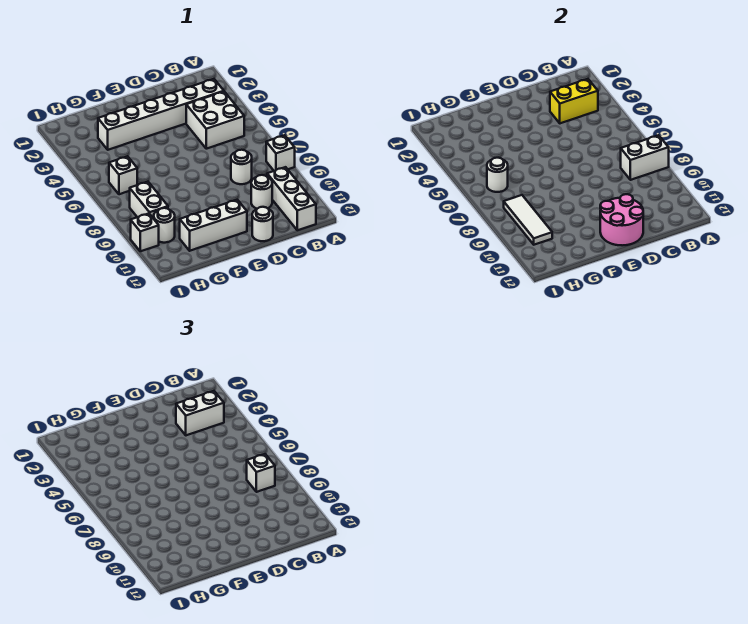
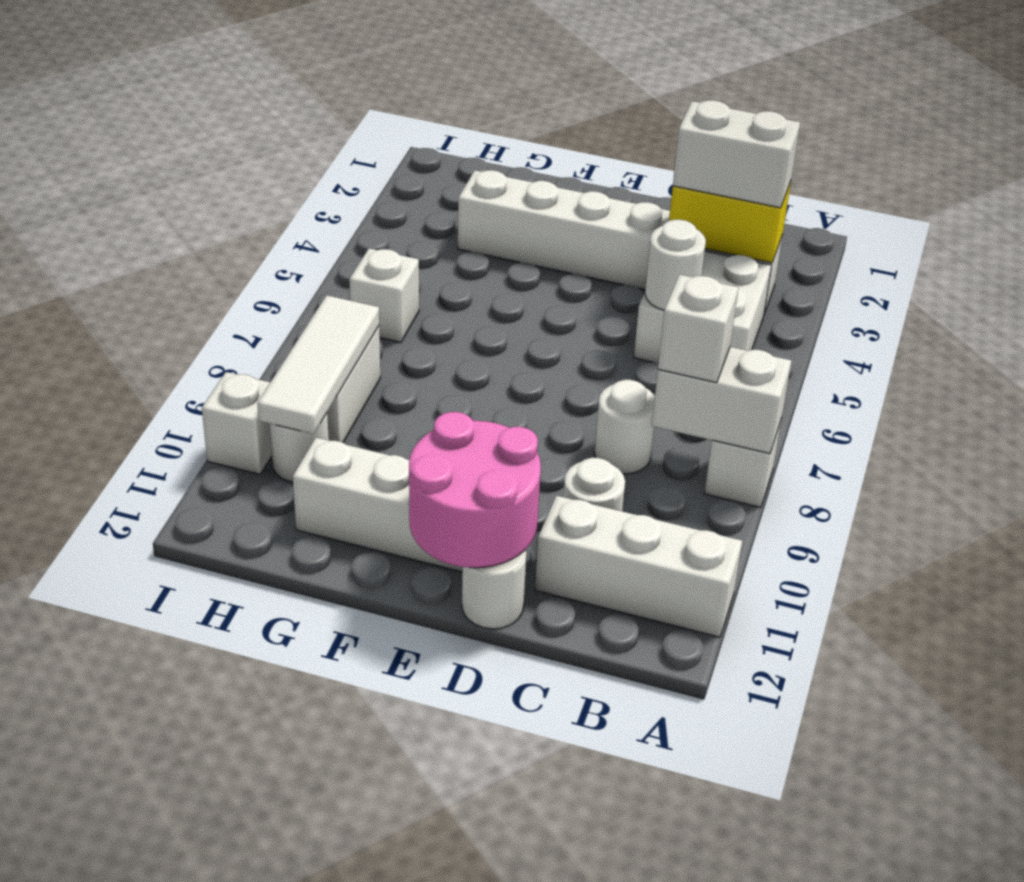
white brick B10:B12 level 1 -> white brick A11:C11 level 1
white round brick H6 level 2 -> white round brick C5 level 2

